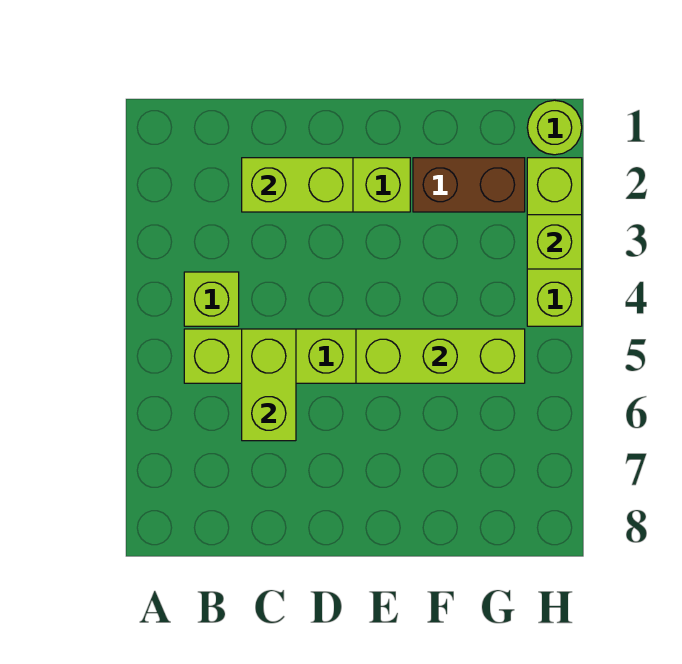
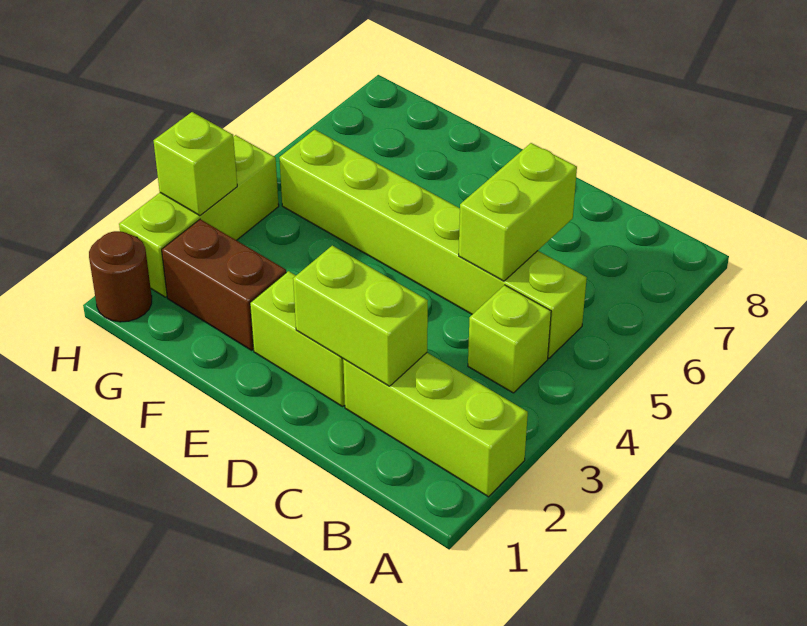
lime brick E5:G5 level 2 -> lime brick A2:C2 level 1
lime round brick H1 level 1 -> brown round brick H1 level 1

